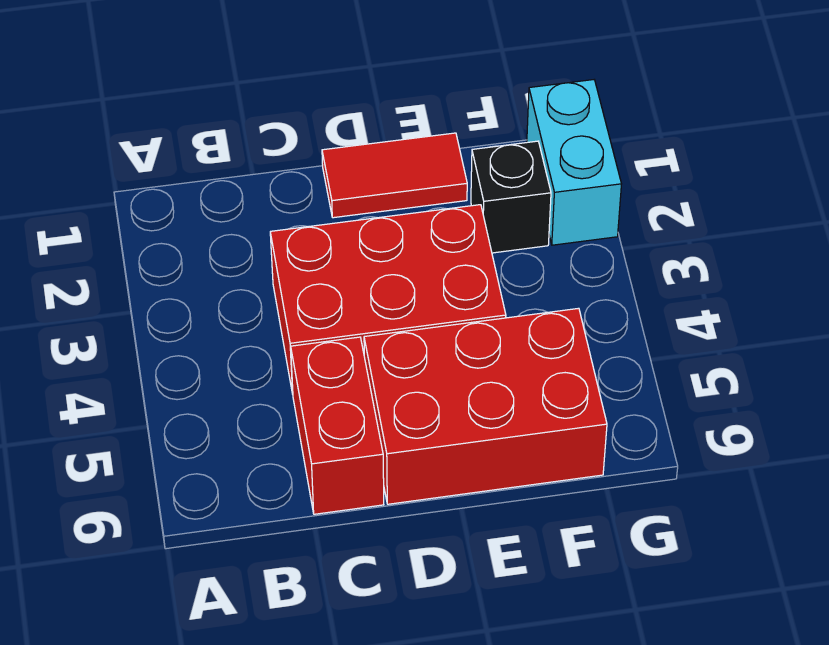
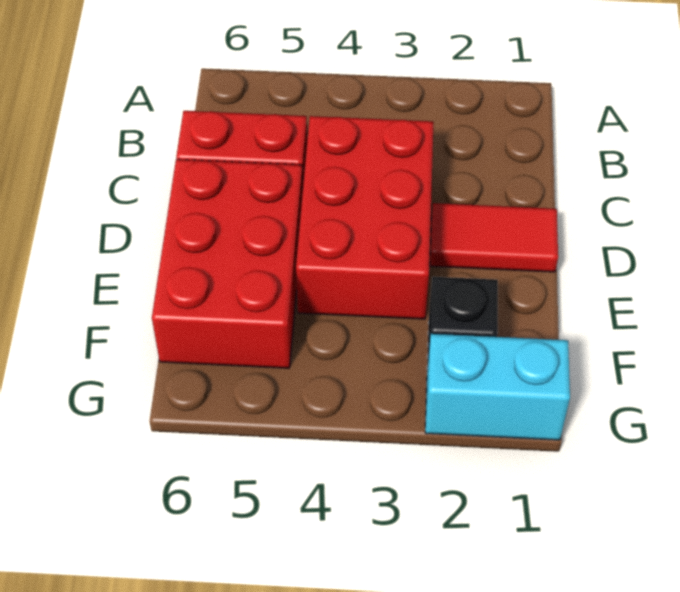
red tile D1:E1 level 1 -> red tile D1:D2 level 1

